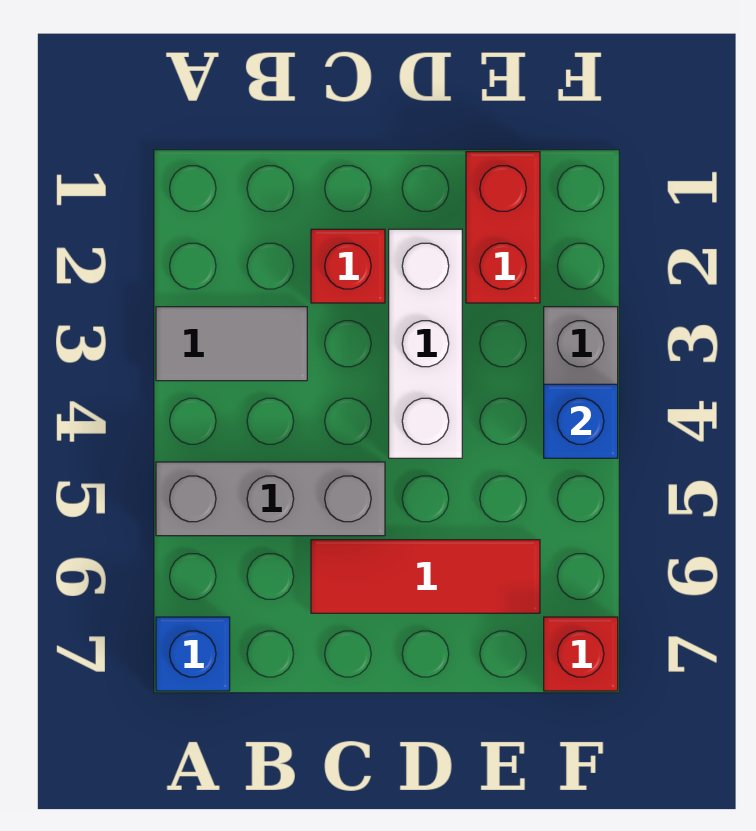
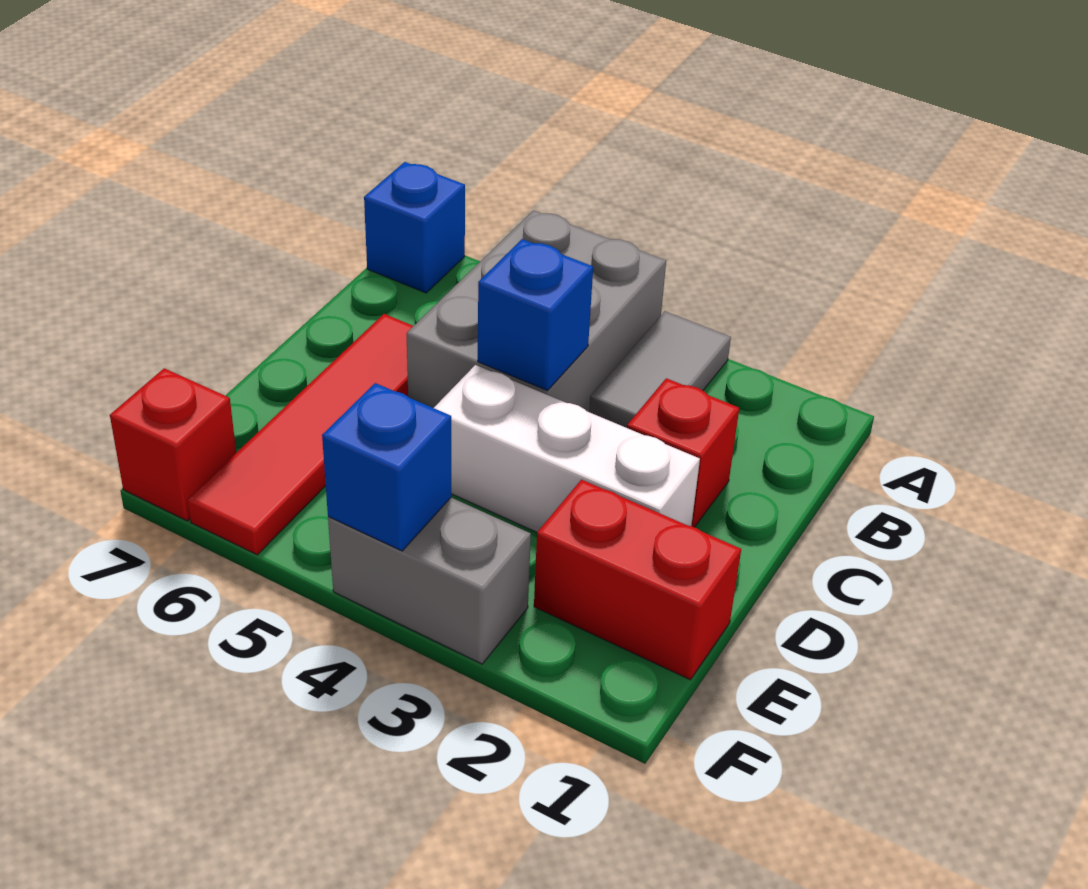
grey brick A5:C5 level 1 -> grey brick A4:C5 level 1
none -> blue brick C4 level 2
red tile C6:E6 level 1 -> red tile C6:F6 level 1

